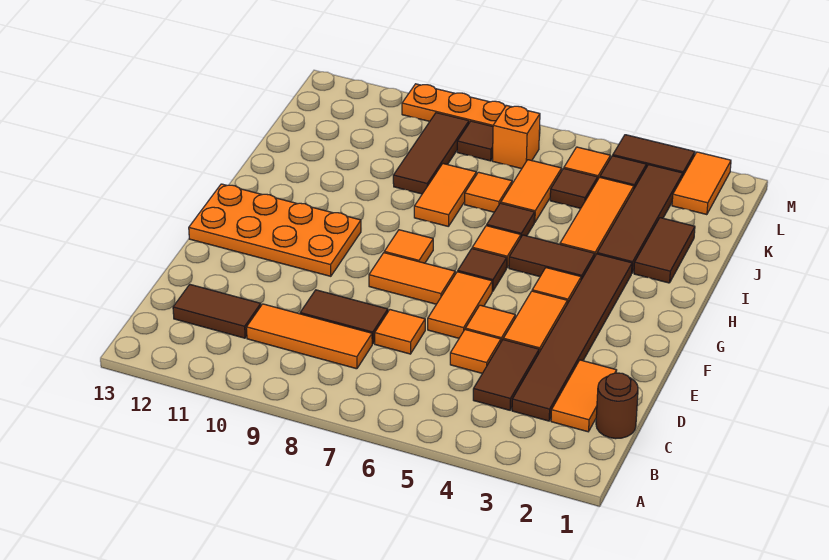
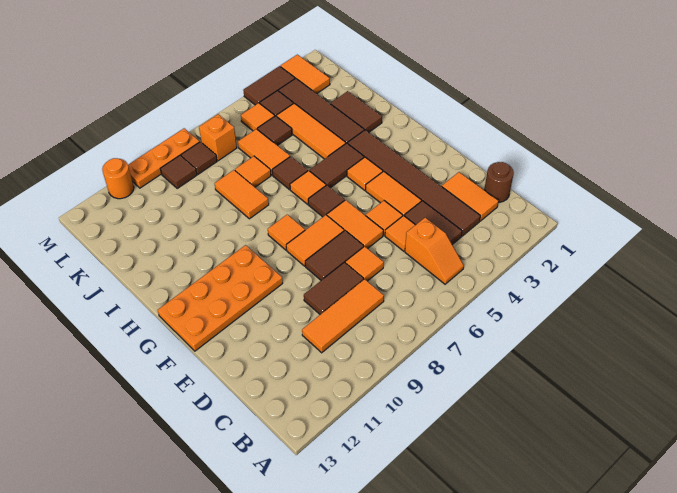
none -> orange slope B5:C5 level 1 top C
brown tile C11:C12 level 1 -> brown tile E7:E8 level 1
brown tile J9:L9 level 1 -> brown tile L9 level 1
none -> orange round brick M11 level 1

